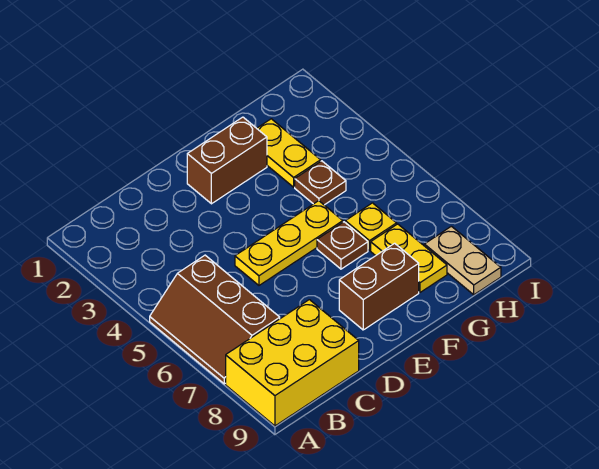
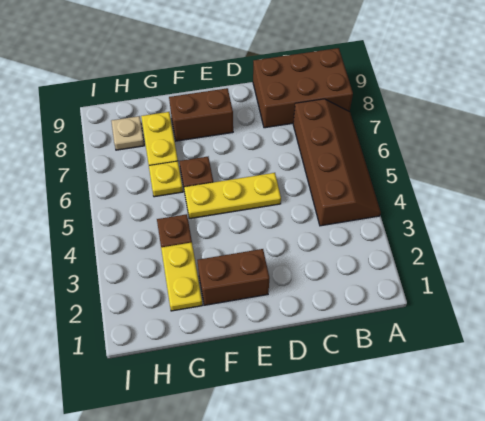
brown slope A5:B7 level 1 top B -> brown slope A4:B7 level 1 top B
yellow brick A8:C9 level 1 -> brown brick A8:C9 level 1
tan plate H8:H9 level 1 -> tan plate H8 level 1

